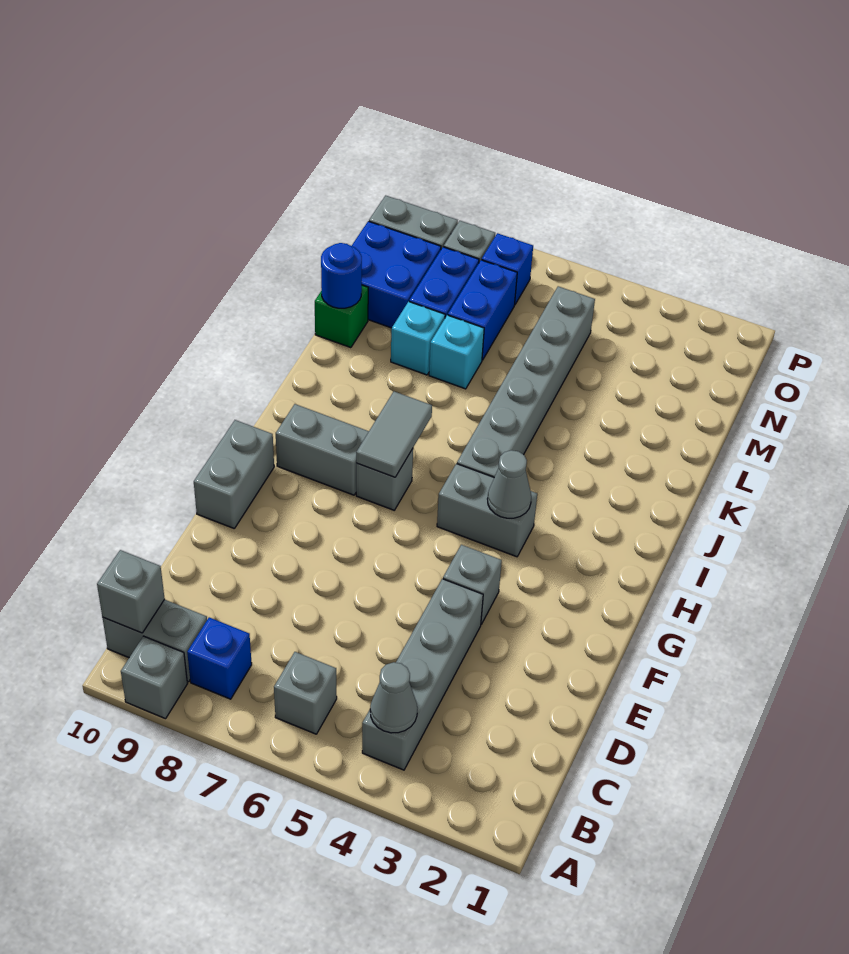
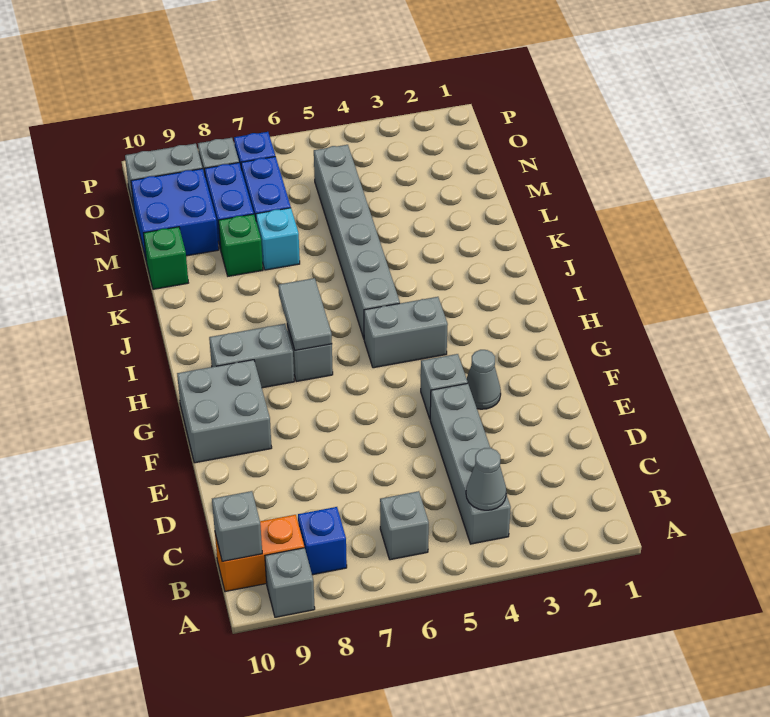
grey brick B9:B10 level 1 -> orange brick B9:B10 level 1
grey brick F10:G10 level 1 -> grey brick F9:G10 level 1
grey cone H4 level 2 -> grey cone F3 level 1
cyan brick L8 level 1 -> green brick L8 level 1
blue round brick L10 level 2 -> none

